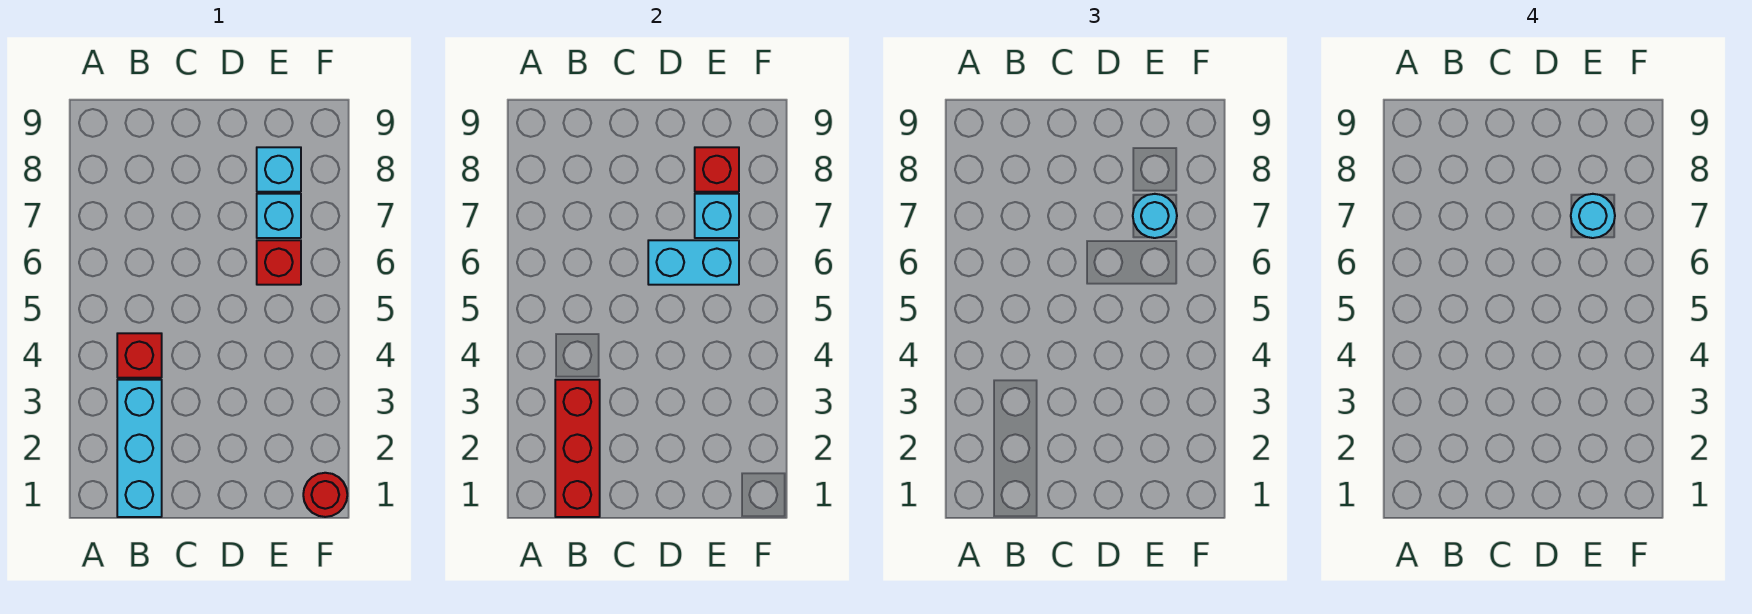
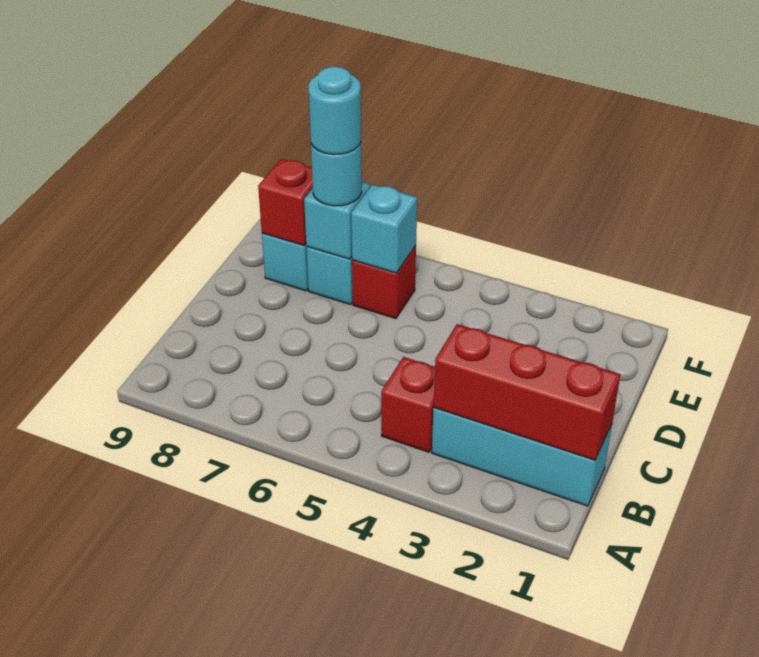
cyan brick D6:E6 level 2 -> cyan brick E6 level 2
red round brick F1 level 1 -> none

